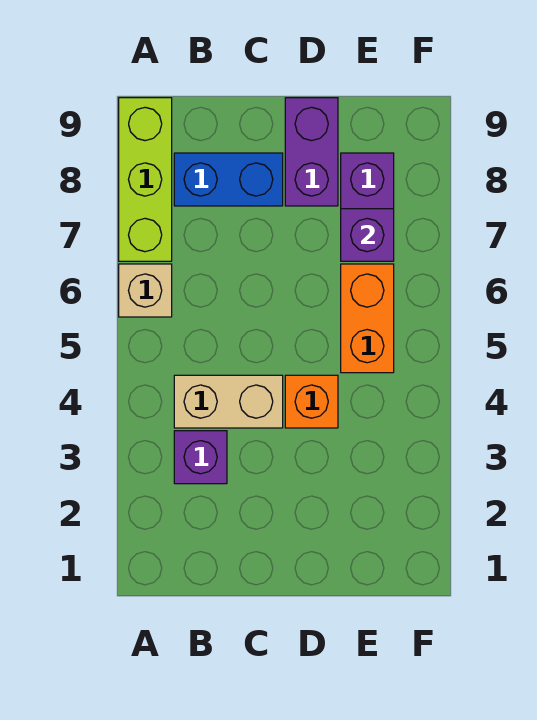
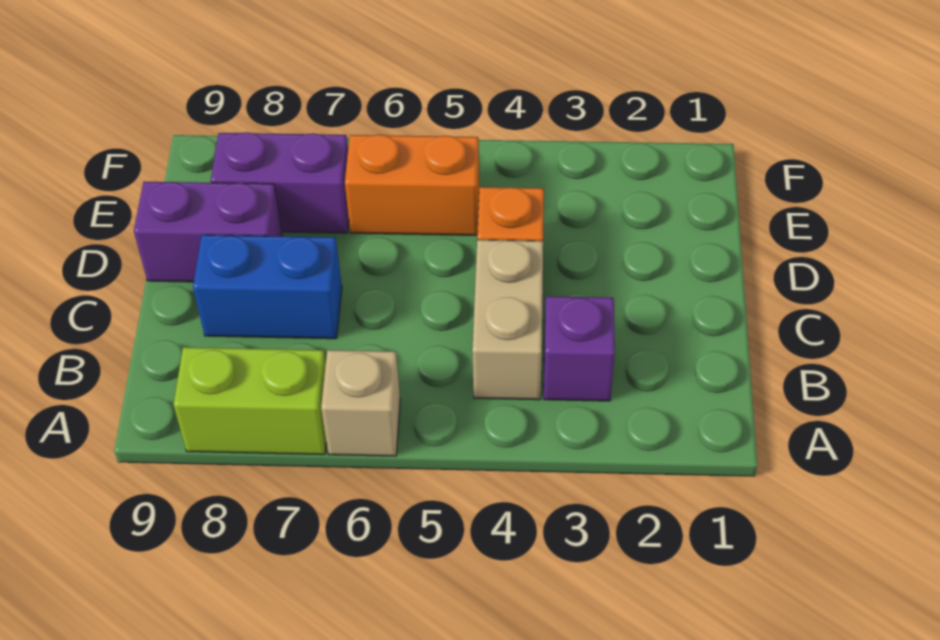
lime brick A7:A9 level 1 -> lime brick A7:A8 level 1
blue brick B8:C8 level 1 -> blue brick C7:C8 level 1
purple brick E7 level 2 -> none

